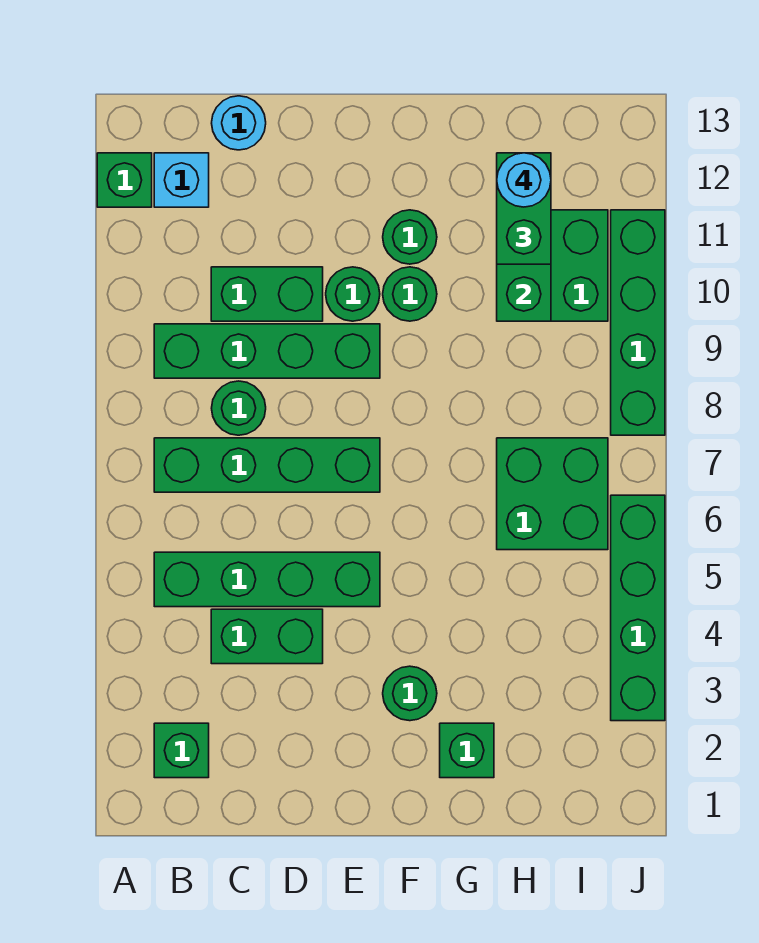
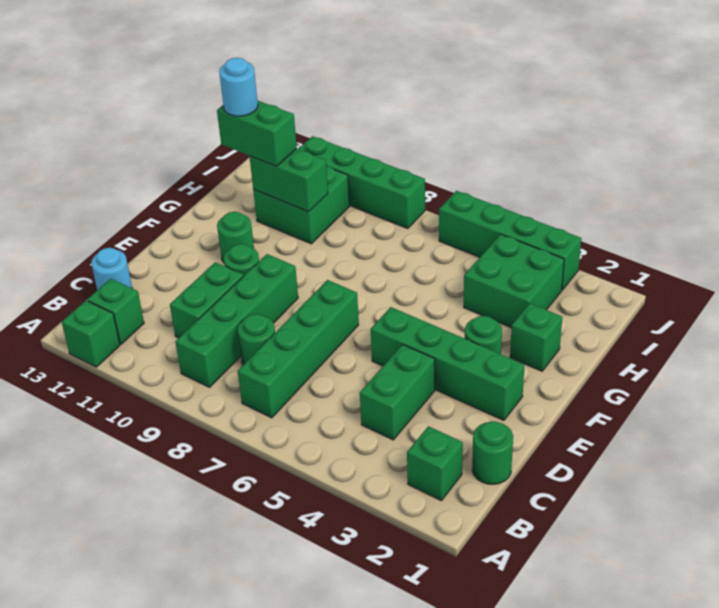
green brick B5:E5 level 1 -> green brick E2:E5 level 1
cyan brick B12 level 1 -> green brick B12 level 1
green round brick F10 level 1 -> green round brick C1 level 1
green brick H6:I7 level 1 -> green brick H3:I4 level 1

